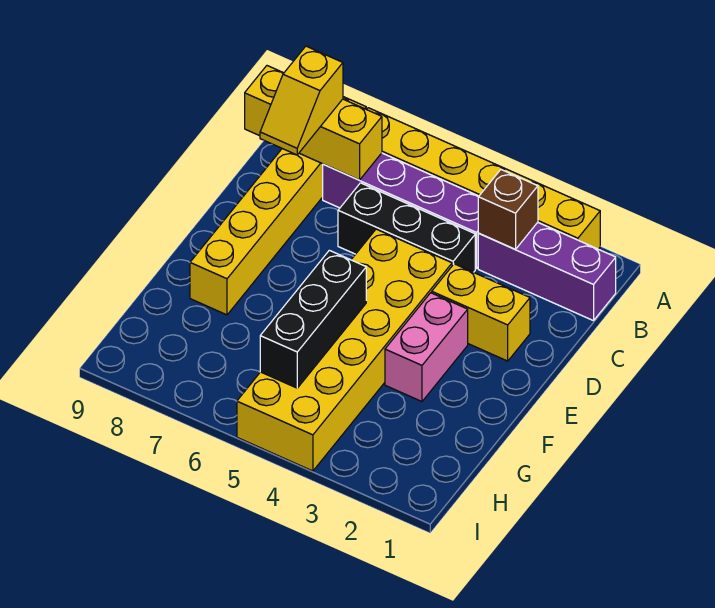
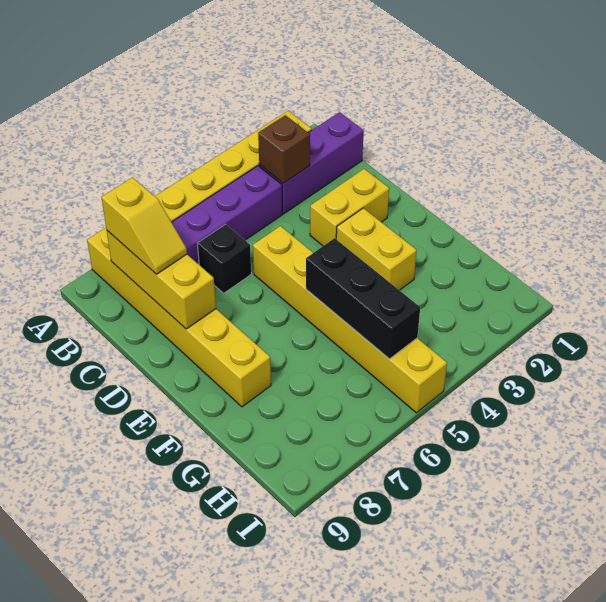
yellow brick B7:B9 level 2 -> yellow brick B8:D8 level 2
black brick C4:C6 level 1 -> black brick C6 level 1
yellow brick D4:I5 level 1 -> yellow brick D5:I5 level 1
pink brick E3:F3 level 1 -> yellow brick E3:F3 level 1

